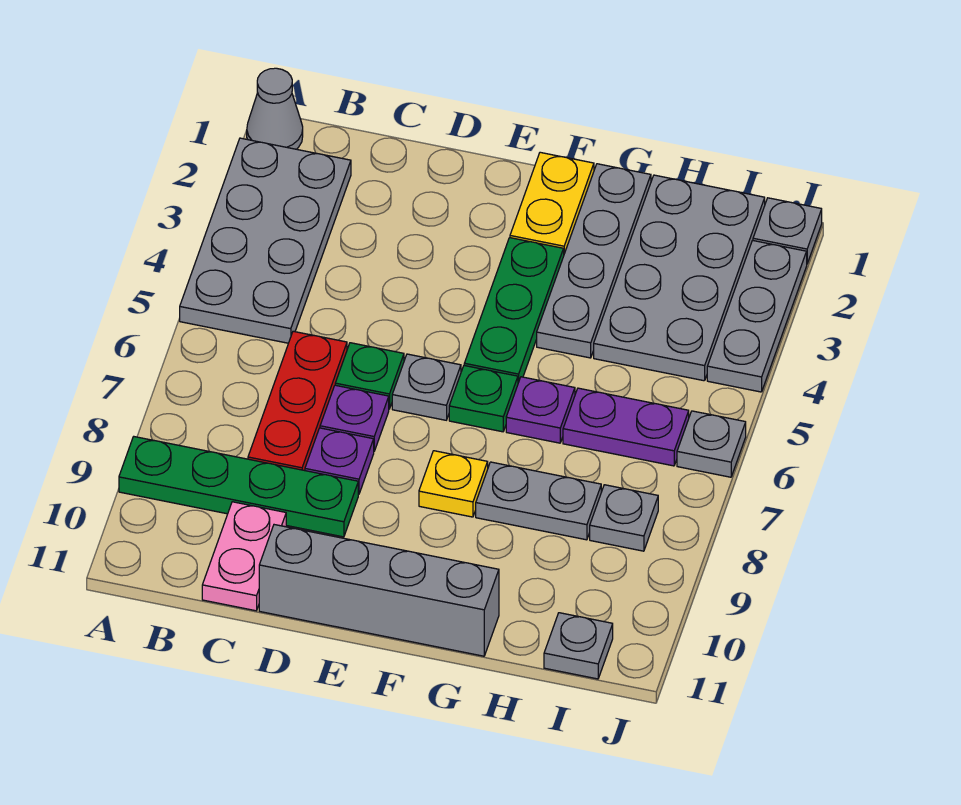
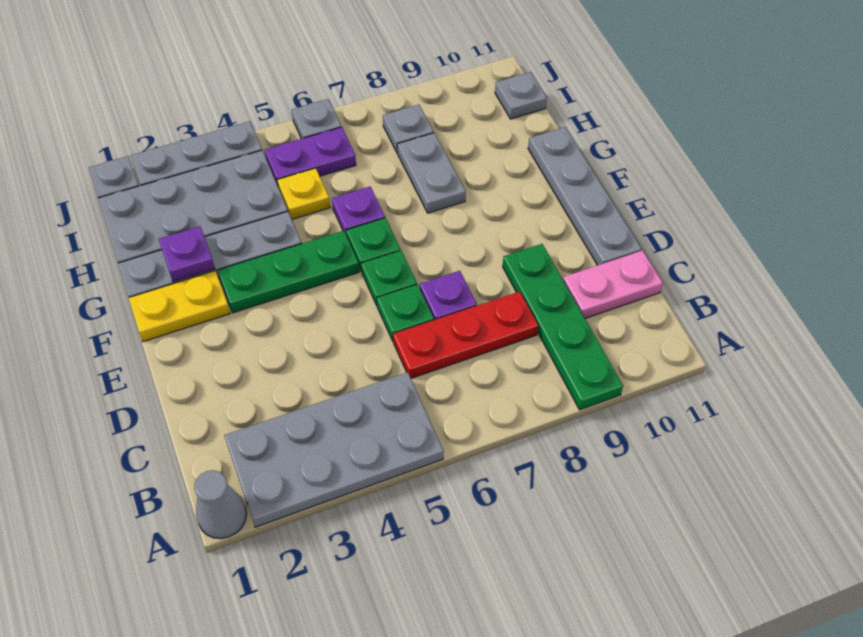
purple plate D8 level 1 -> purple plate G2 level 2
grey brick D11:G11 level 1 -> grey plate D11:G11 level 1
grey plate E6 level 1 -> green plate E6 level 1
yellow plate F8 level 1 -> yellow plate H5 level 1
purple plate H6:I6 level 1 -> purple plate I5:I6 level 1

